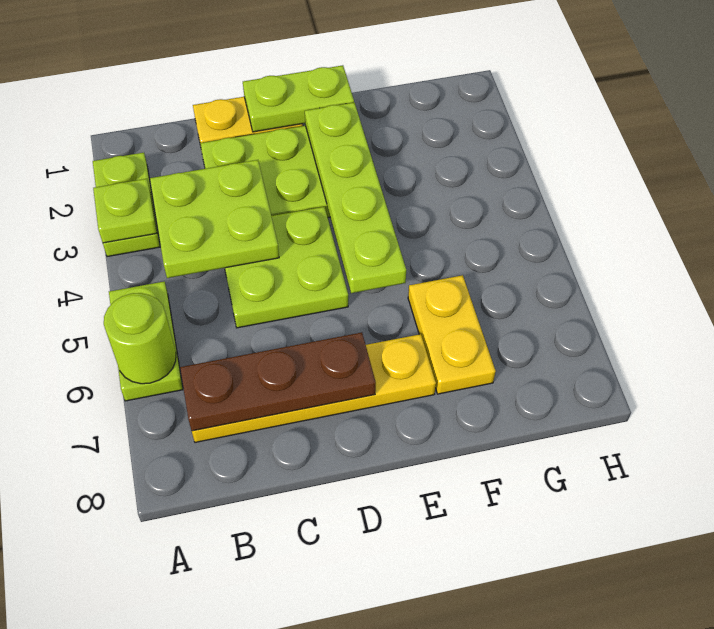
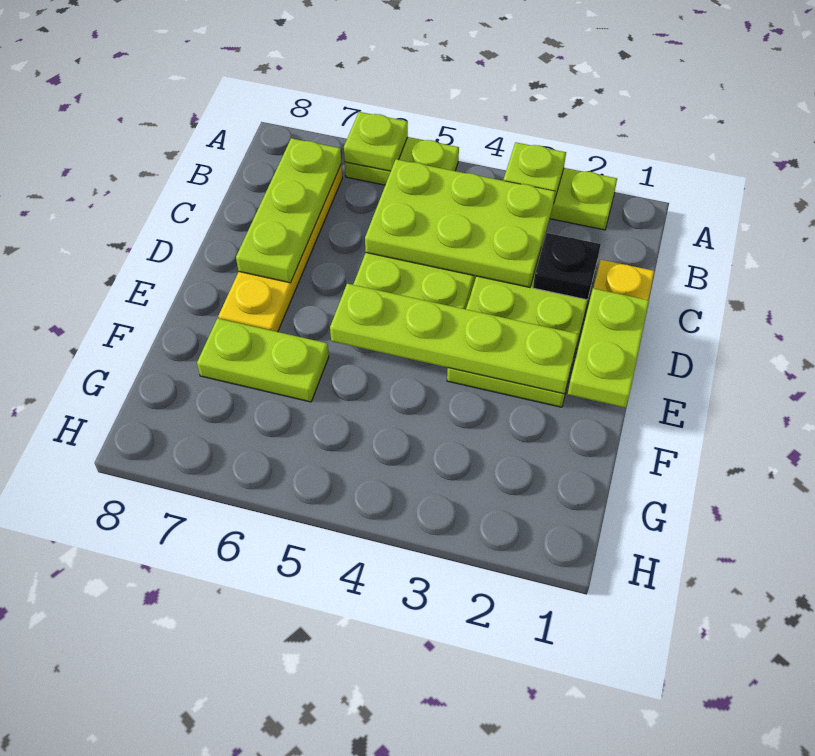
lime round brick A6 level 2 -> lime plate A6 level 2
lime plate B3:C4 level 2 -> lime plate B3:C5 level 2
brown plate B7:D7 level 2 -> lime plate B7:D7 level 2
none -> black plate C2 level 2
yellow plate F6:F7 level 1 -> lime plate F6:F7 level 1

